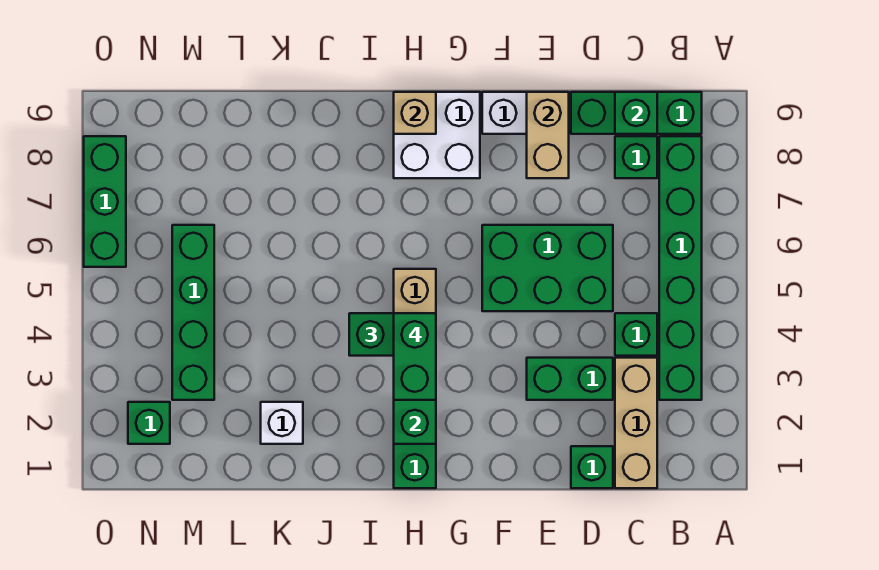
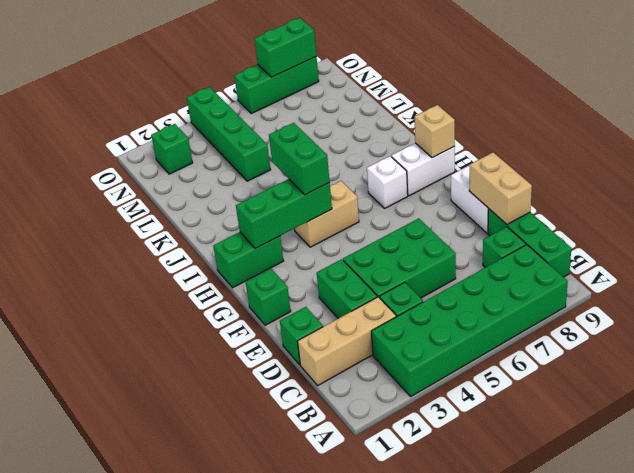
green brick B3:B8 level 1 -> green brick A3:B8 level 1
green brick C9 level 2 -> green brick F1 level 1
green brick D5:F6 level 1 -> green brick D4:E6 level 1
tan brick E8:E9 level 2 -> tan brick D9:E9 level 2
white brick G8:H9 level 1 -> white brick H8:H9 level 1
green brick H3:H4 level 4 -> green brick O7:O8 level 2
white brick K2 level 1 -> white brick H7 level 1
green brick M3:M6 level 1 -> green brick L4:O4 level 1

